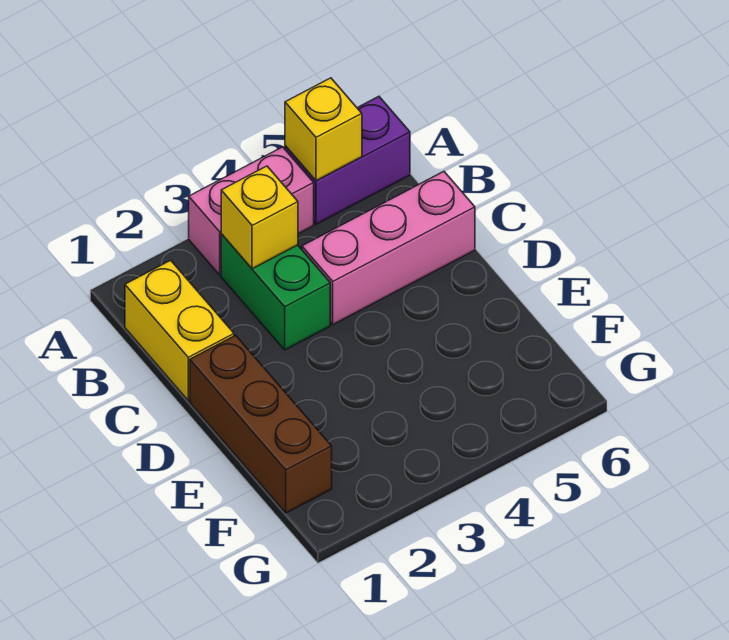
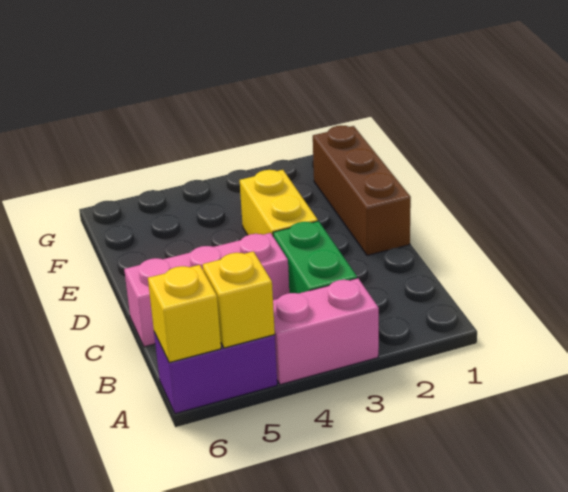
yellow brick B1:C1 level 1 -> yellow brick D3:E3 level 1
yellow brick B3 level 2 -> yellow brick A6 level 2

